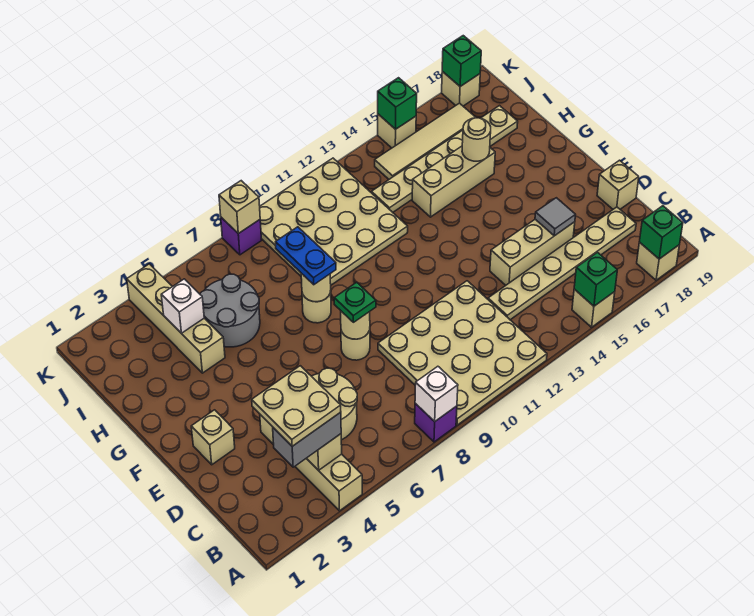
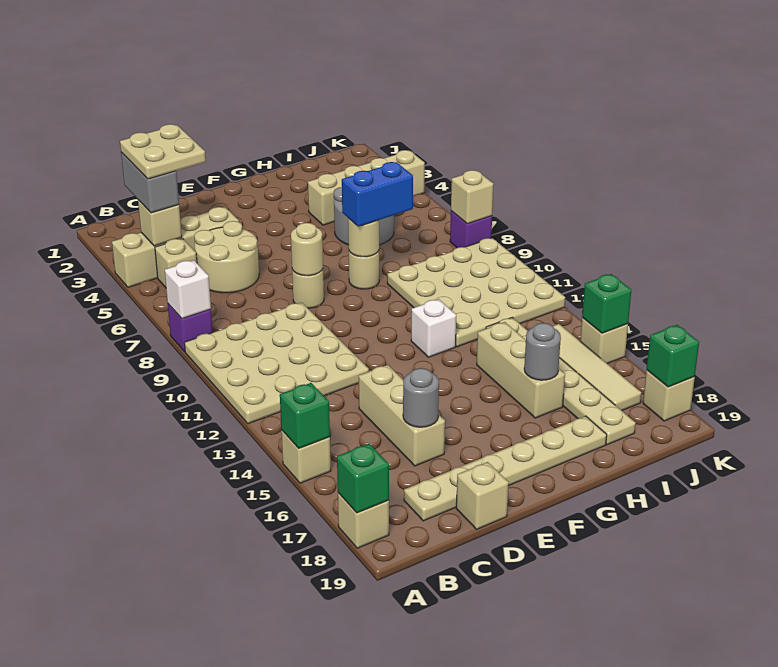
tan plate C13:C18 level 1 -> tan plate C18:H18 level 1
grey tile D16 level 2 -> grey round brick D16 level 2
tan brick E2 level 1 -> tan brick B5 level 1
green plate E8 level 3 -> none
blue plate G8:H8 level 3 -> blue brick G8:H8 level 3
tan round brick H16 level 2 -> grey round brick H16 level 2
white brick I4 level 2 -> white brick G12 level 1

